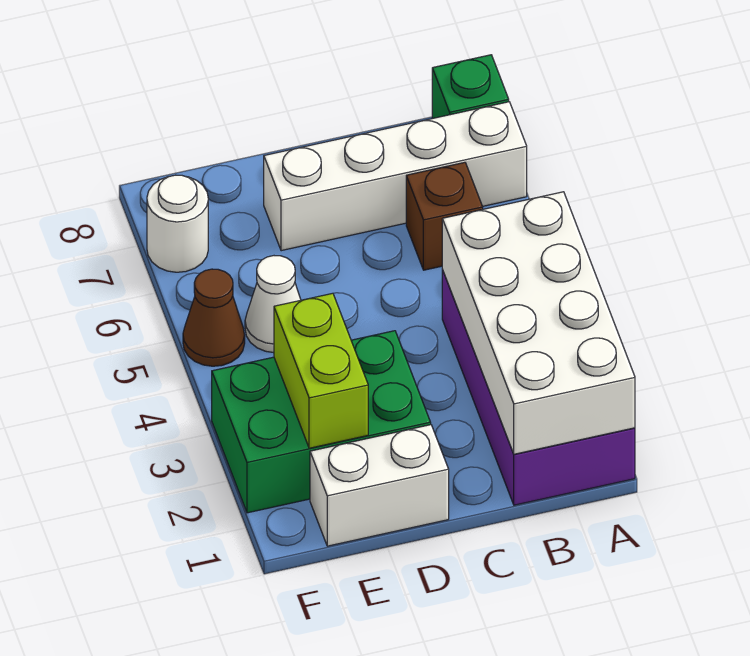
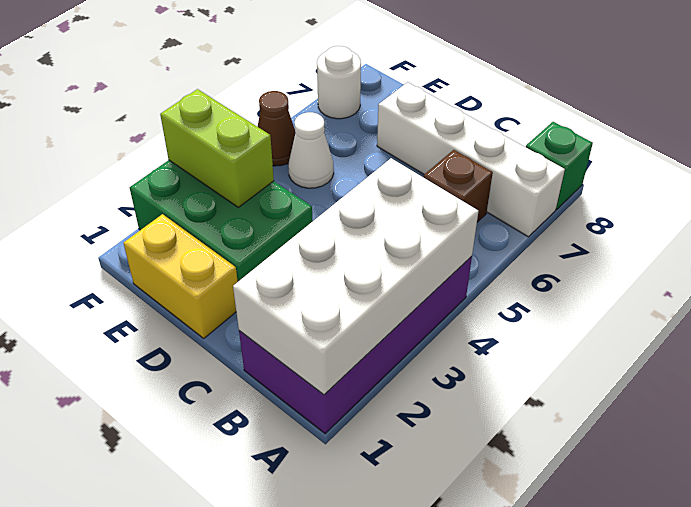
white brick D1:E1 level 1 -> yellow brick D1:E1 level 1
lime brick E2:E3 level 2 -> lime brick E3:F3 level 2

